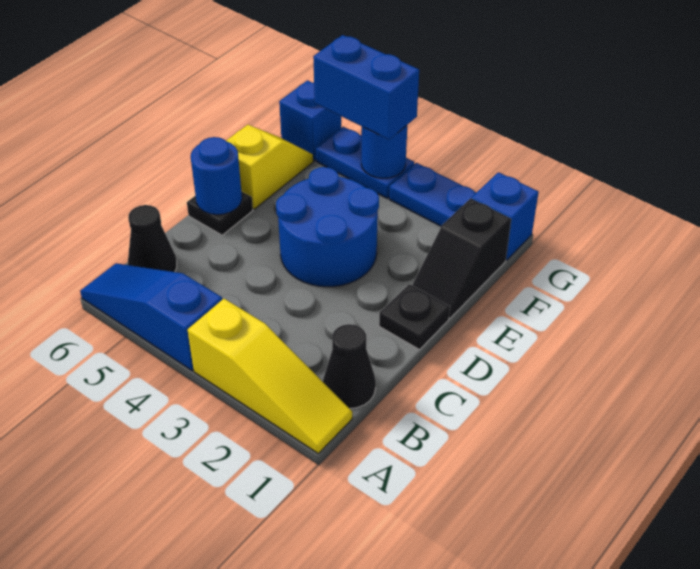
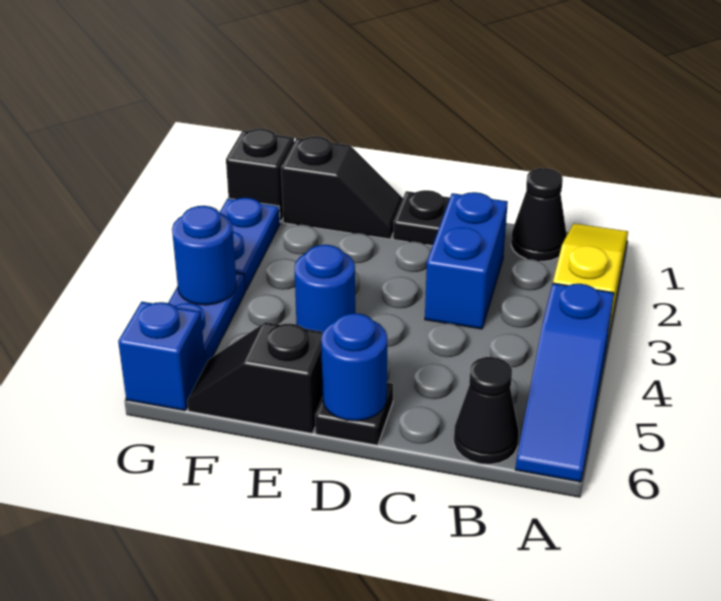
blue round brick D3:E4 level 1 -> blue round brick E4 level 1
yellow slope E6:F6 level 1 top E -> black slope E6:F6 level 1 top E
blue brick G1 level 1 -> black brick G1 level 1
blue brick G4:G5 level 3 -> blue brick C2:C3 level 1

